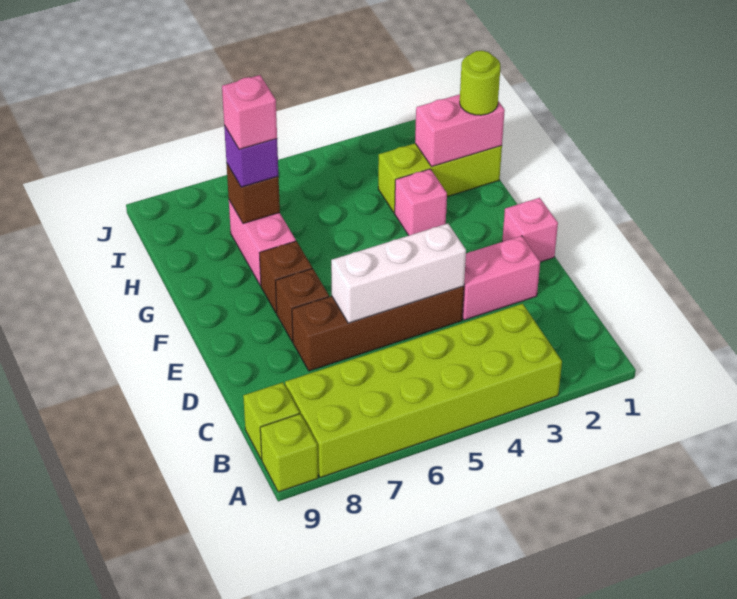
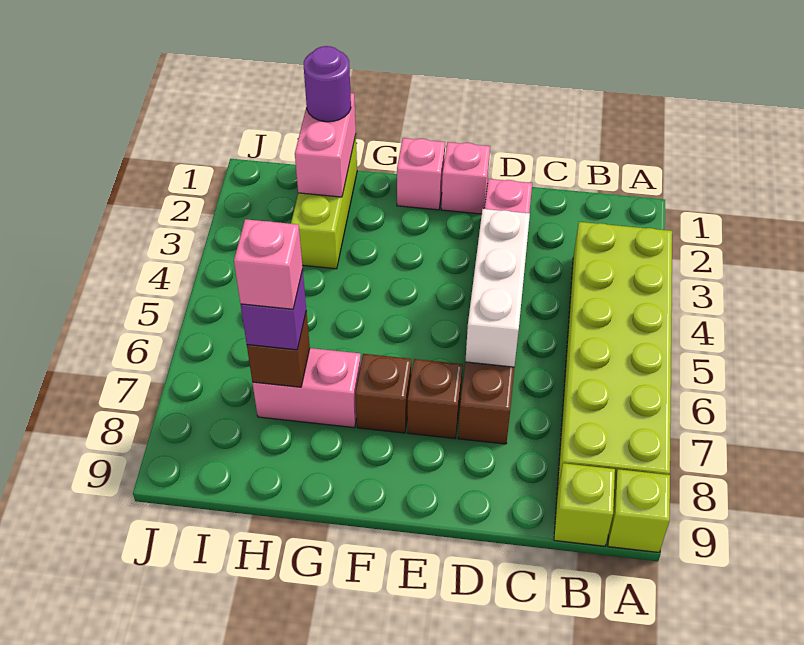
pink brick G3 level 1 -> pink brick F1 level 1
lime round brick H1 level 3 -> purple round brick H1 level 3

